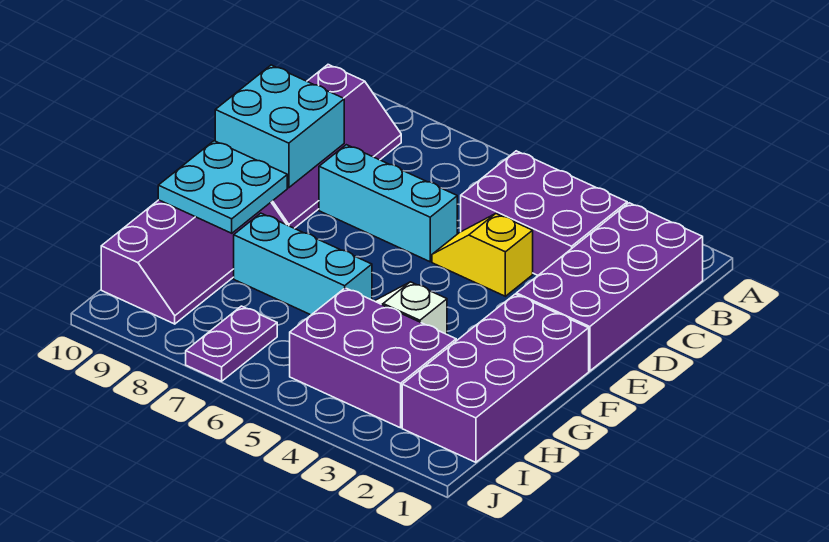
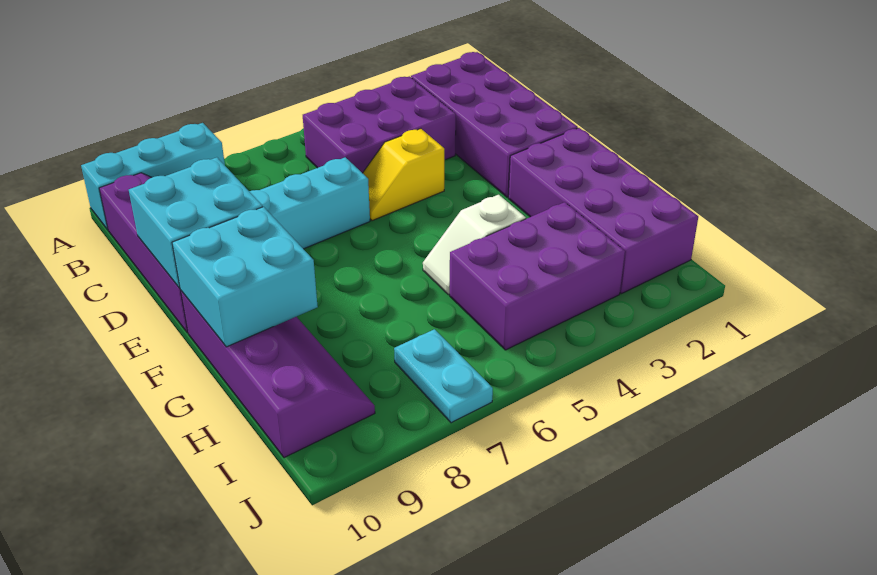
cyan plate F9:G10 level 2 -> cyan brick F9:G10 level 2
cyan brick G6:G8 level 1 -> cyan brick A8:A10 level 1
purple plate I7:J7 level 1 -> cyan plate I7:J7 level 1

